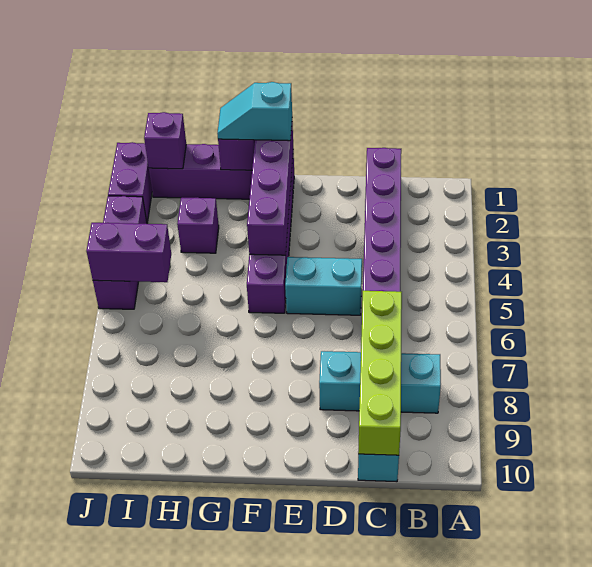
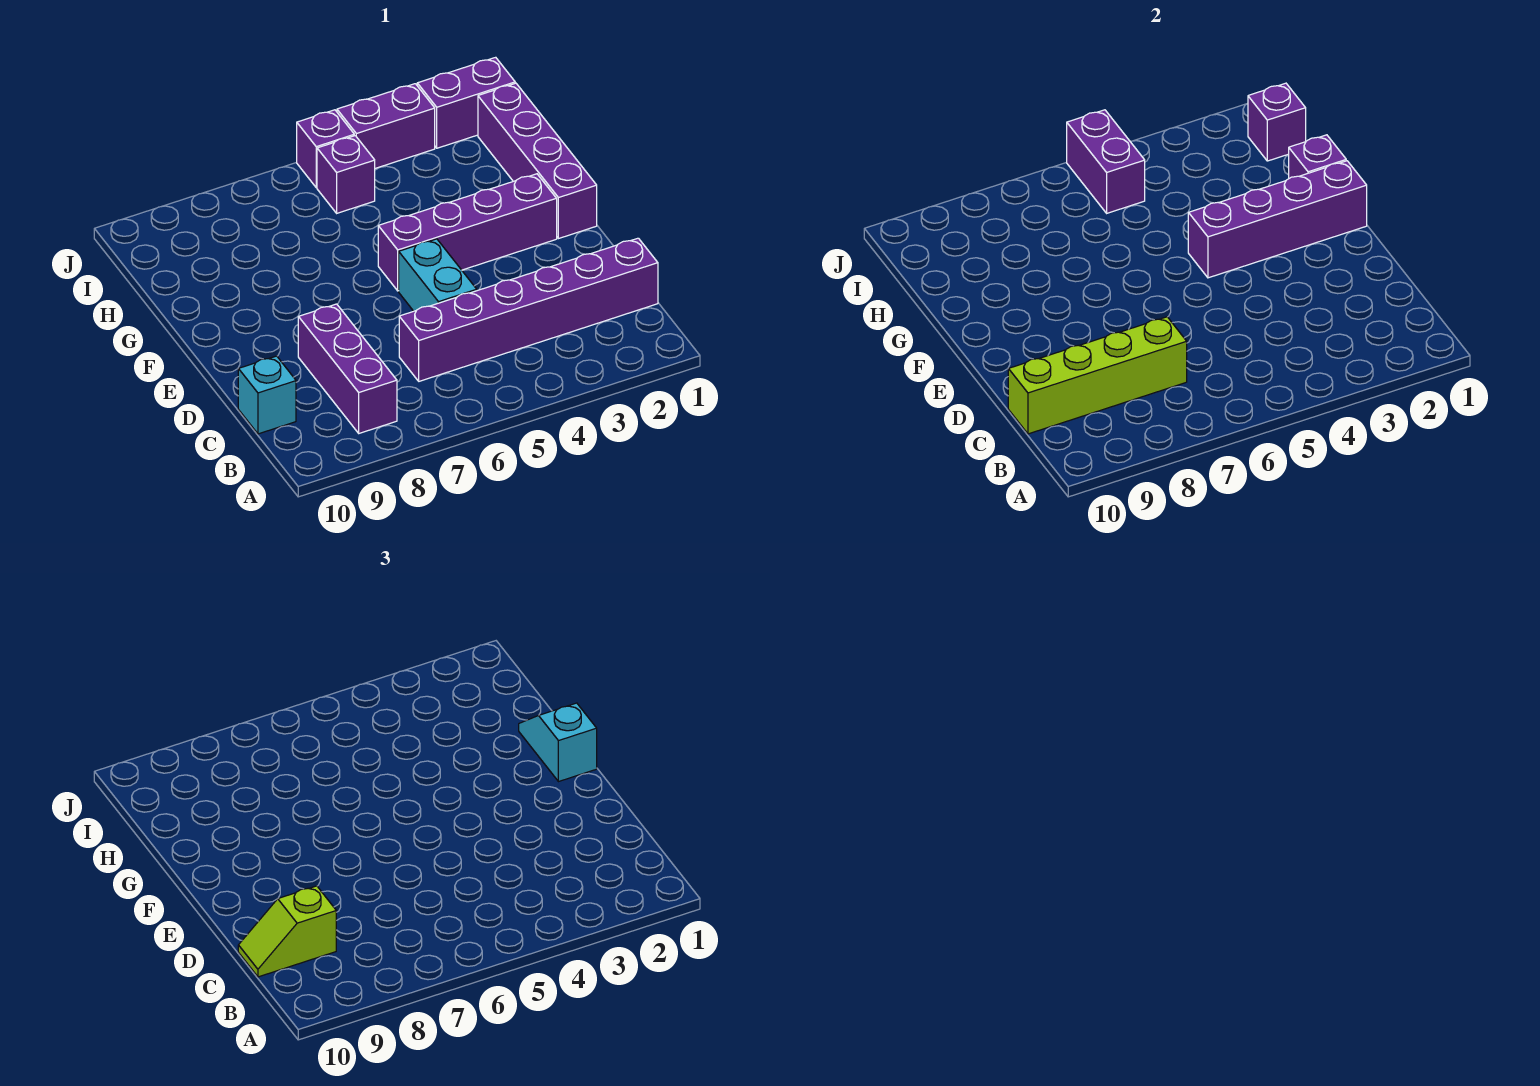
cyan brick B8:D8 level 1 -> purple brick B8:D8 level 1
none -> lime slope C9:C10 level 3 top 9
purple brick H3 level 1 -> purple brick I5 level 1

